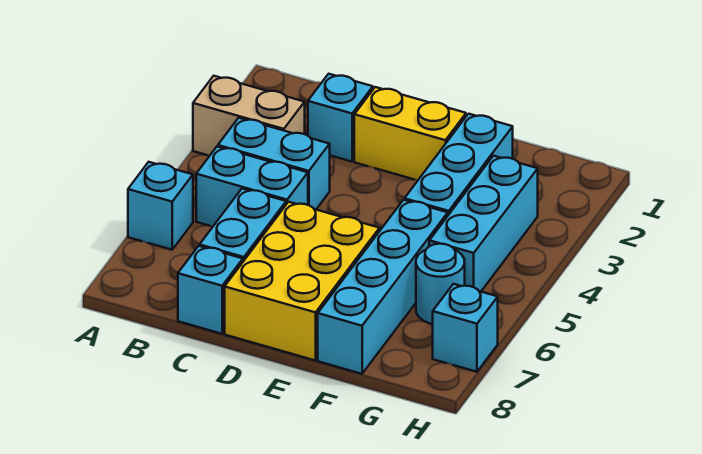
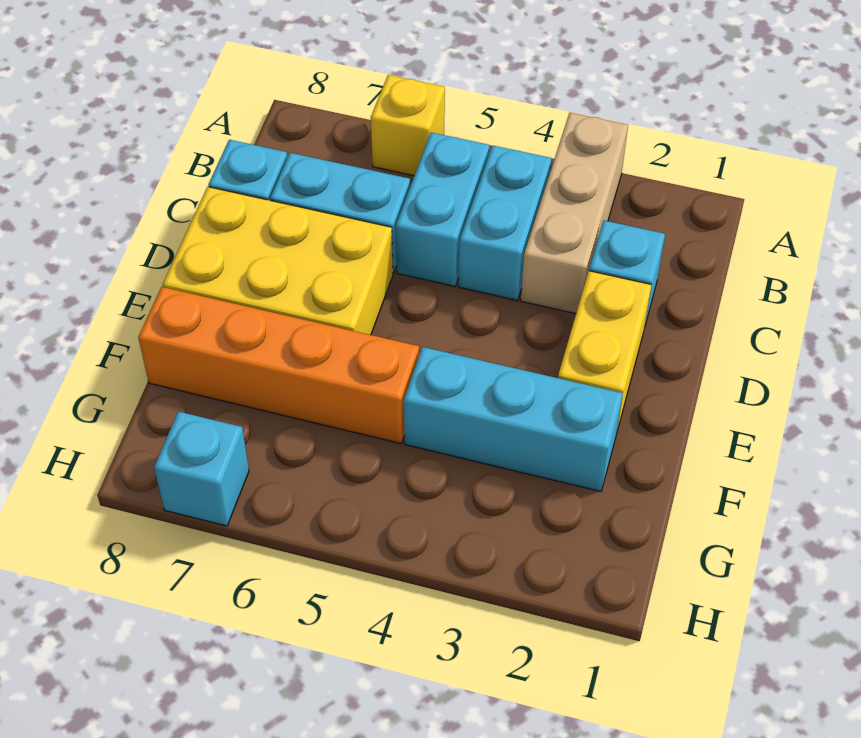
tan brick A3:B3 level 1 -> tan brick A3:C3 level 1
cyan brick A6 level 1 -> yellow brick A6 level 1
cyan brick F5:F8 level 1 -> orange brick F5:F8 level 1
cyan brick G3:G5 level 1 -> none
cyan round brick G6 level 1 -> none

